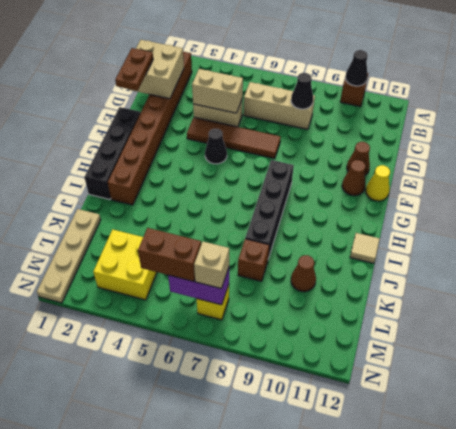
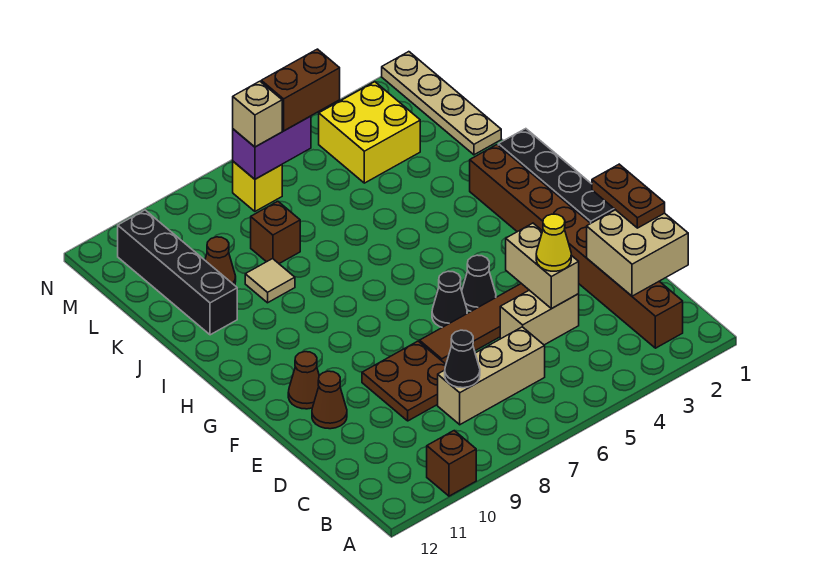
black cone A10 level 2 -> black cone F6 level 1
tan brick D4:D5 level 2 -> tan brick D4:E4 level 2
none -> brown plate D8:E9 level 1
yellow cone F12 level 1 -> yellow cone D4 level 3
black brick G8:J8 level 1 -> black brick J11:M11 level 1
tan tile I12 level 1 -> tan tile J9 level 1

